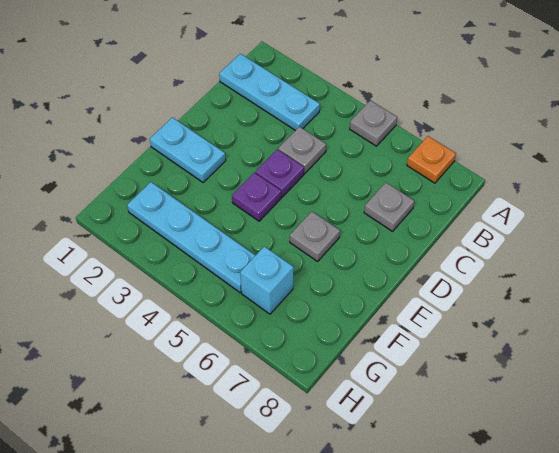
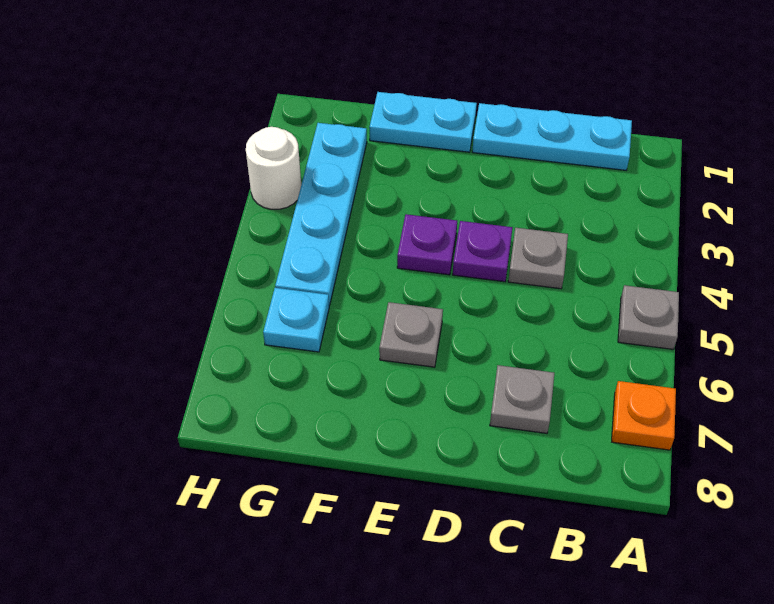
cyan plate B1:B3 level 1 -> cyan plate B1:D1 level 1
cyan plate E1:E2 level 1 -> cyan plate E1:F1 level 1
cyan brick G6 level 1 -> cyan plate G6 level 1
none -> white round brick H3 level 1

